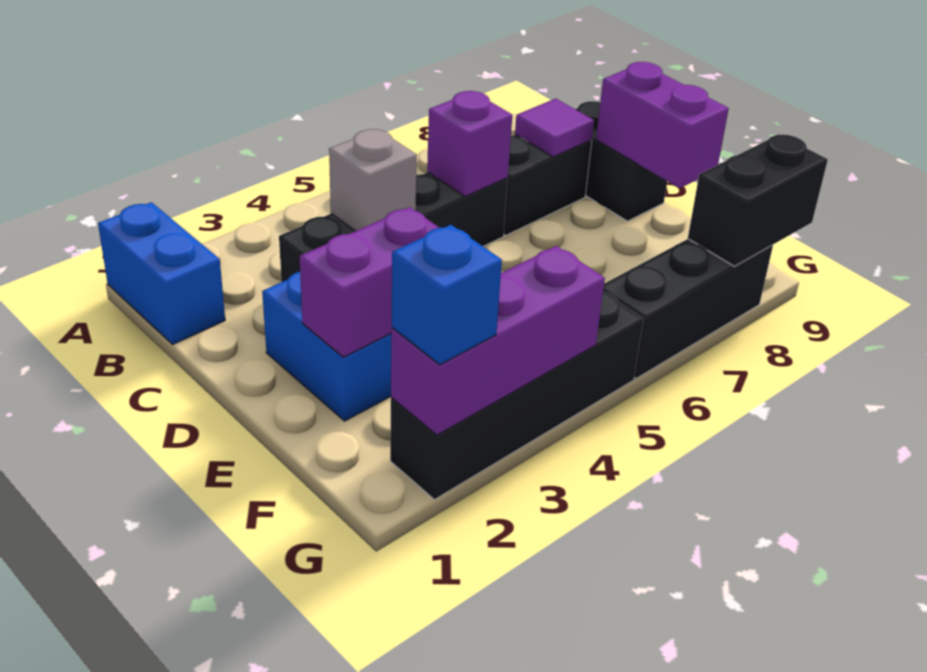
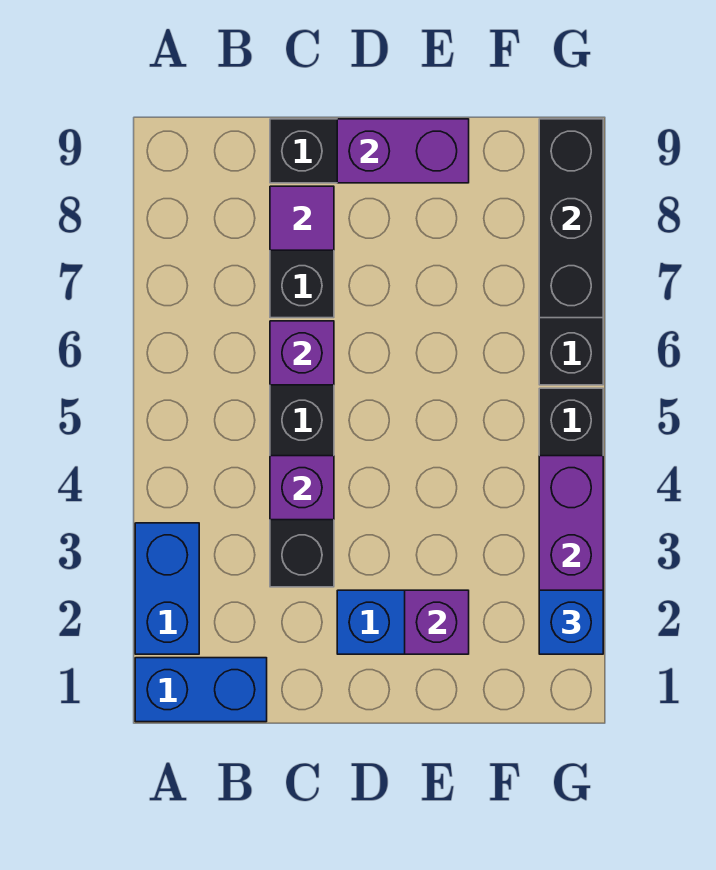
none -> blue brick A2:A3 level 1
grey brick C4 level 2 -> purple brick C4 level 2
purple brick E2:E3 level 2 -> purple brick E2 level 2
black brick G8:G9 level 2 -> black brick G7:G9 level 2

